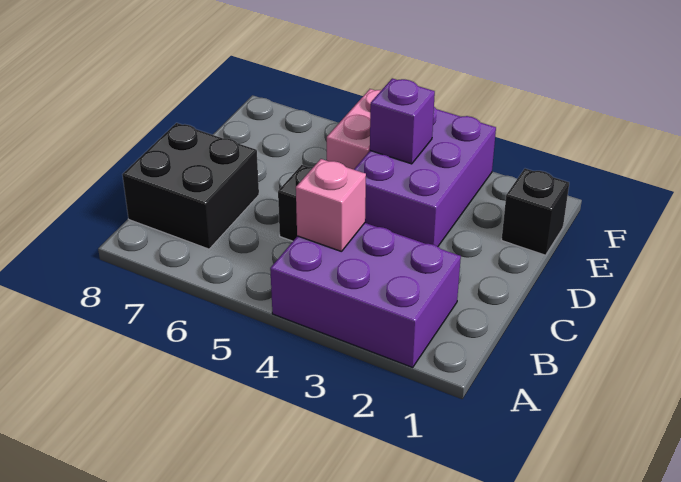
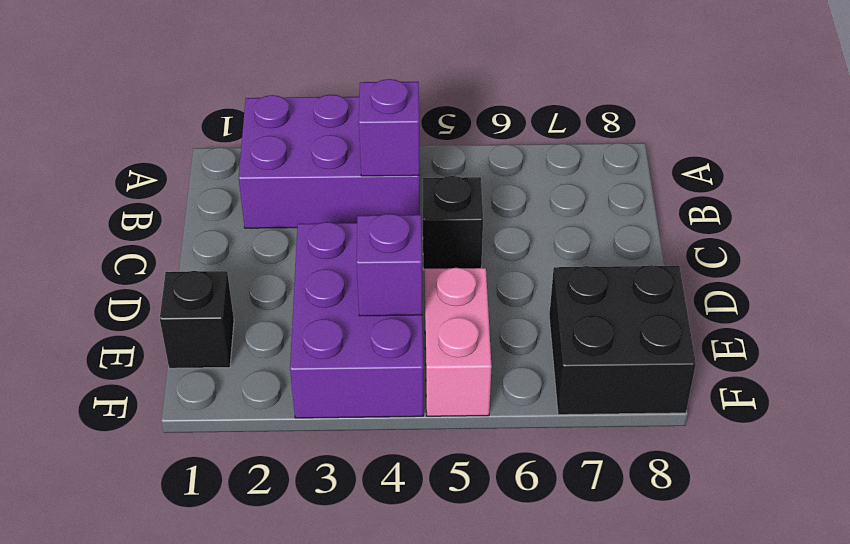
pink brick B4 level 2 -> purple brick B4 level 2
black brick B7:C8 level 1 -> black brick E7:F8 level 1

